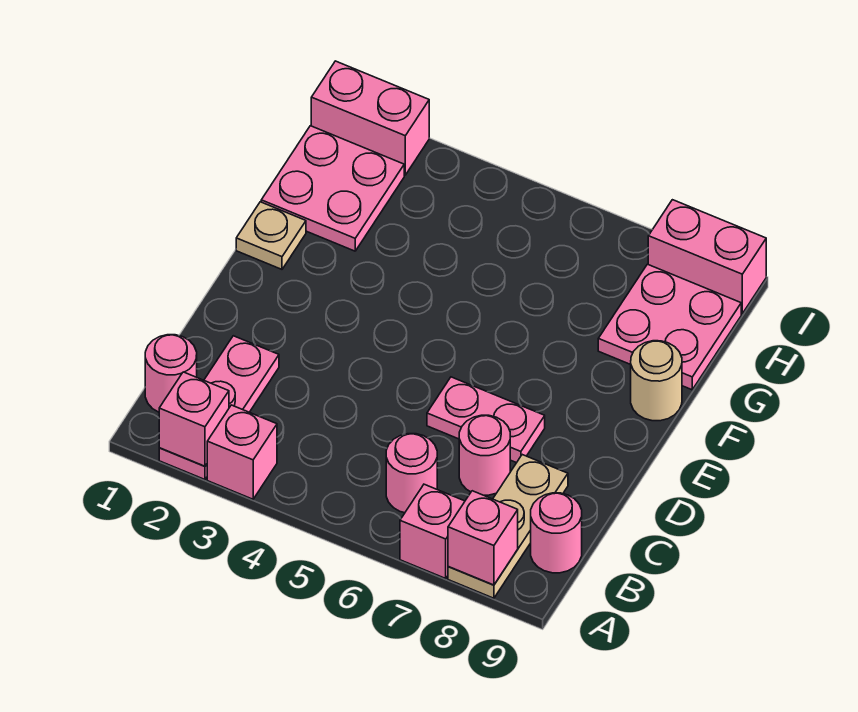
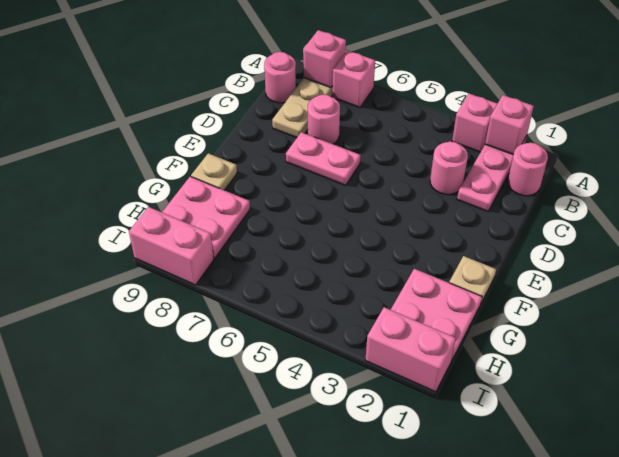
pink round brick B6 level 1 -> pink round brick C3 level 1
tan round brick F9 level 1 -> tan plate F9 level 1

